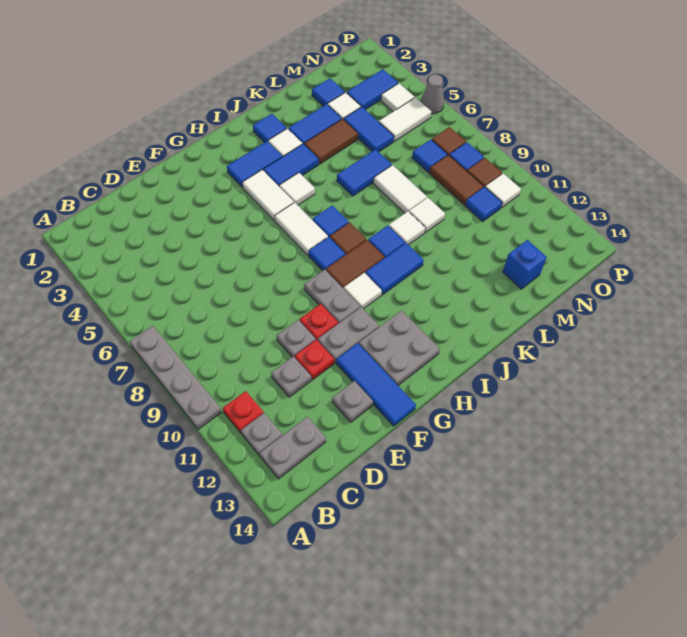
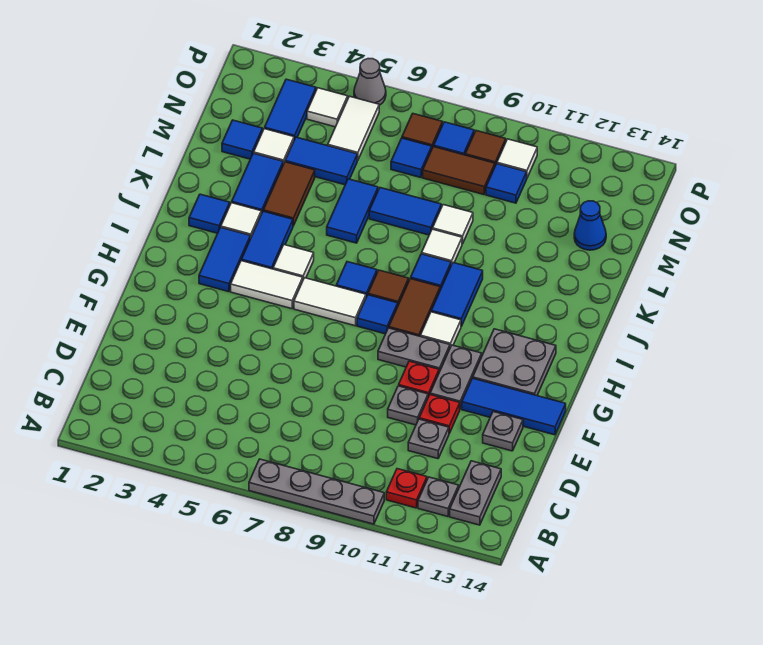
white tile L7:L8 level 1 -> blue tile L7:L8 level 1
blue brick M13 level 1 -> blue cone M13 level 1

